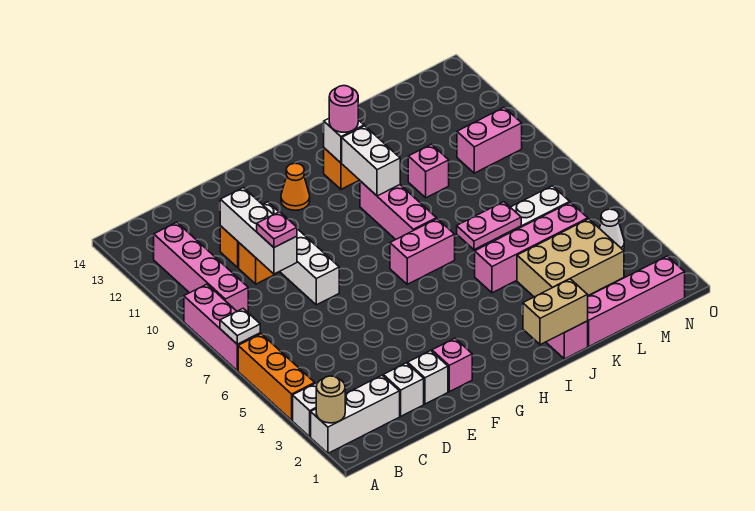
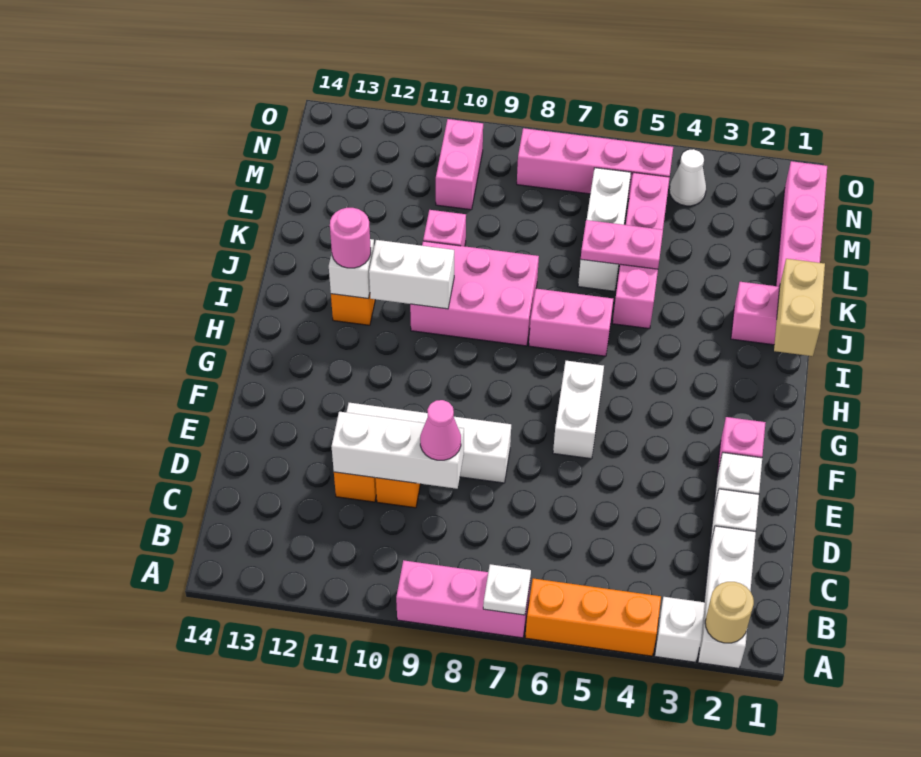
pink brick B9:B12 level 1 -> pink brick N5:N8 level 1
pink plate D9 level 3 -> pink cone D9 level 3
none -> white brick F6:G6 level 1
orange cone G12 level 1 -> none
pink brick H7:I7 level 1 -> pink brick I6:I7 level 1
pink brick I8:I10 level 1 -> pink brick I8:J10 level 1
pink plate J6:K6 level 2 -> pink plate K5:K6 level 2
tan brick K3:M4 level 1 -> none

